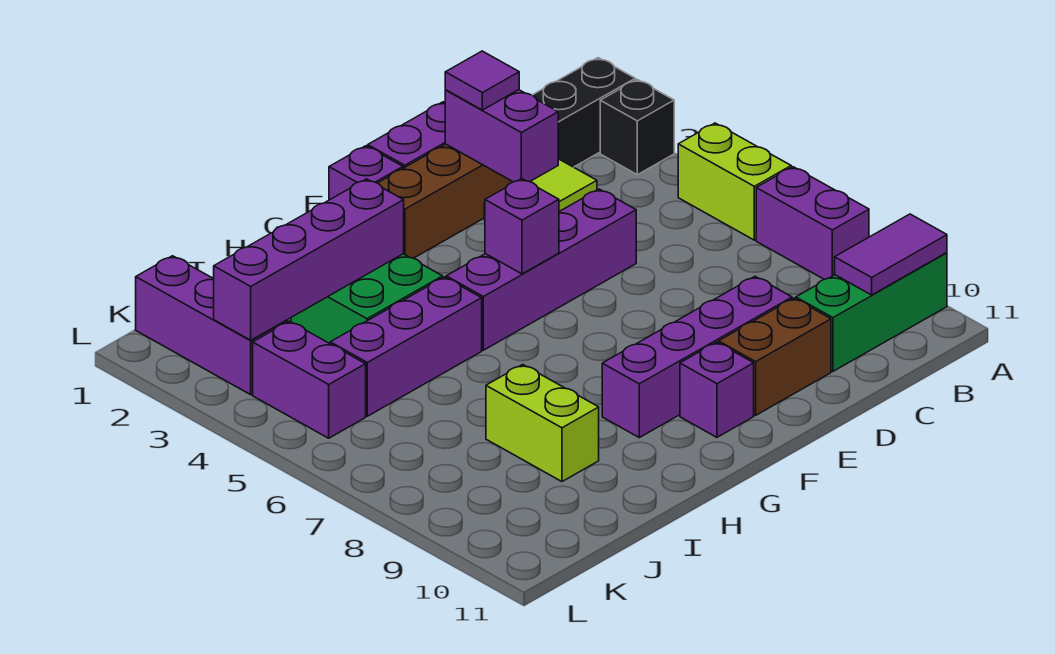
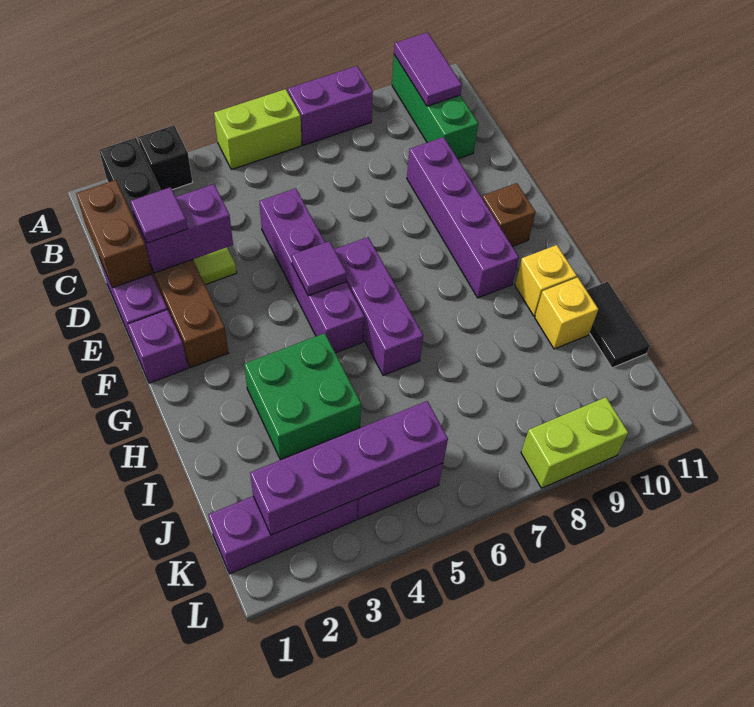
brown brick D10:E10 level 1 -> brown brick C1:D1 level 2
purple brick F5 level 2 -> purple tile F5 level 2
purple brick F10 level 1 -> brown brick F10 level 1
purple brick H3:K3 level 2 -> purple brick K2:K5 level 2
purple brick H5:J5 level 1 -> purple brick F6:H6 level 1
none -> yellow brick H10 level 1
lime brick I8:I9 level 1 -> lime brick L8:L9 level 1
none -> yellow brick I10 level 1
none -> black tile I11:J11 level 1

